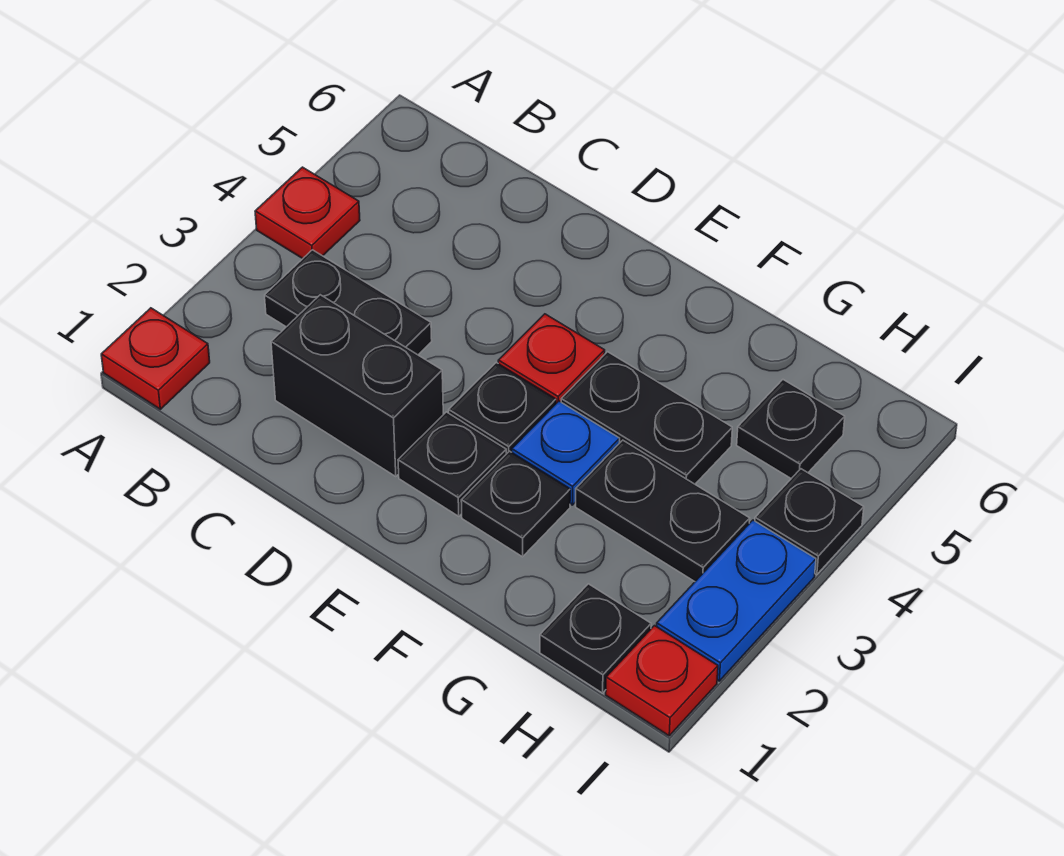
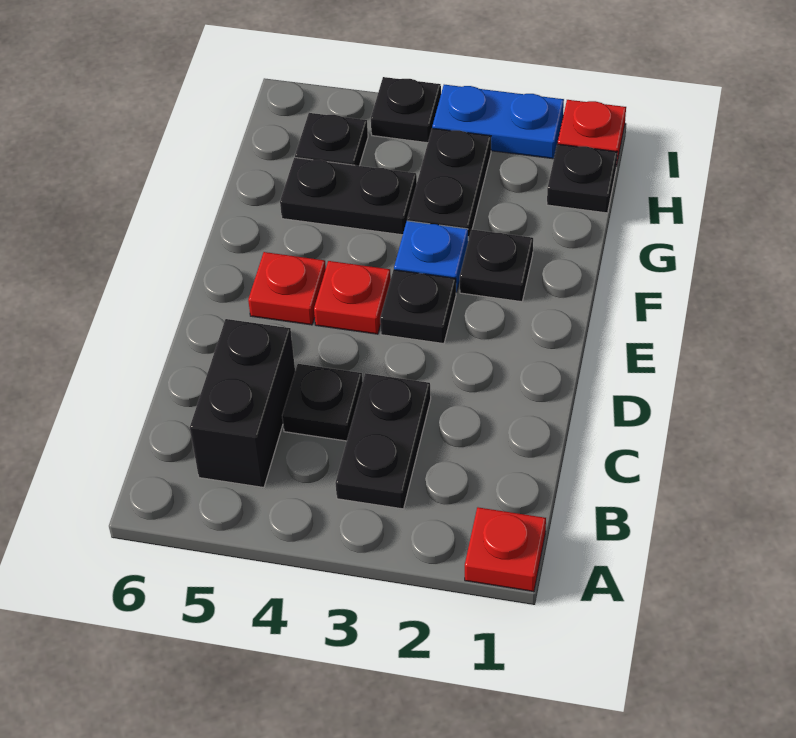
red plate A4 level 1 -> red plate E5 level 1
black brick C2:D2 level 1 -> black brick B5:C5 level 1
black plate E2 level 1 -> black plate C4 level 1
black plate F4:G4 level 1 -> black plate G4:G5 level 1

